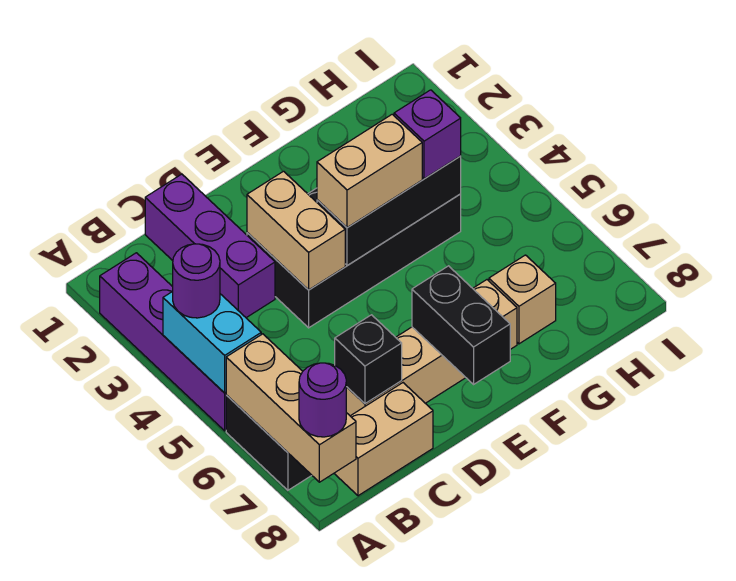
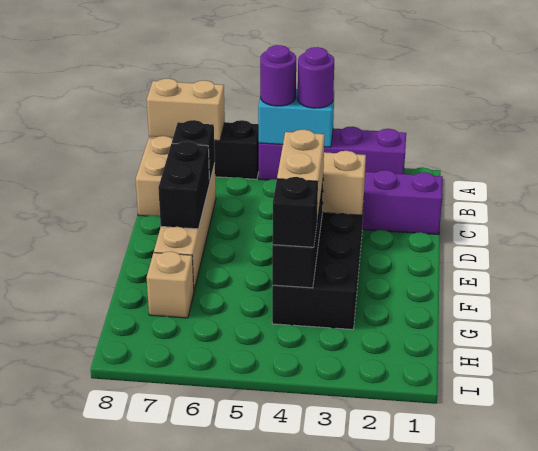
tan brick A6:A8 level 2 -> tan brick A7:A8 level 2
purple round brick A8 level 3 -> purple round brick A5 level 3
black brick E7:E8 level 2 -> black brick D7:E7 level 2
purple brick G4 level 3 -> black brick G4 level 3

